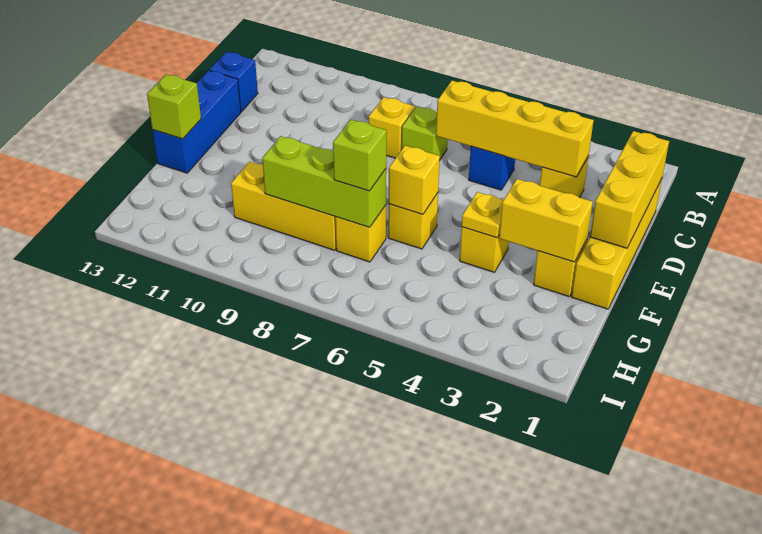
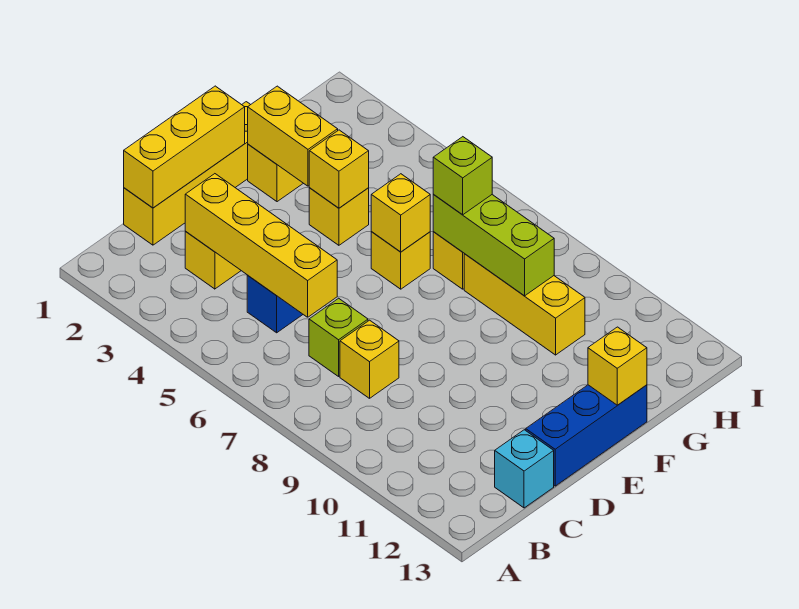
blue brick C13 level 1 -> cyan brick C13 level 1
yellow plate F4 level 2 -> yellow brick F4 level 2
lime brick F13 level 2 -> yellow brick F13 level 2

